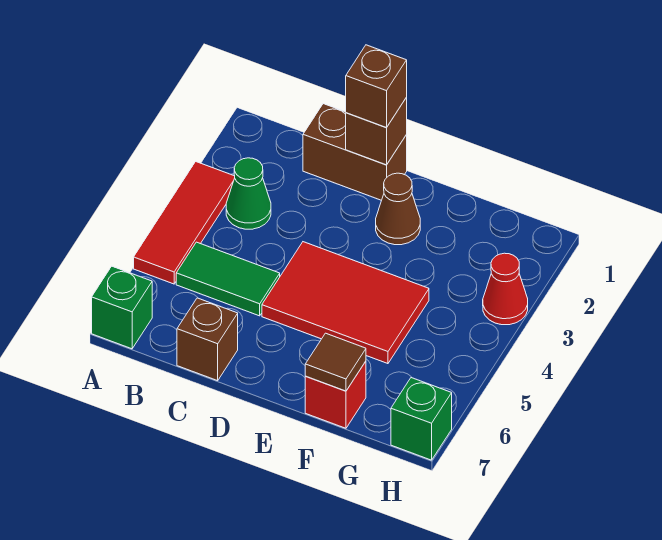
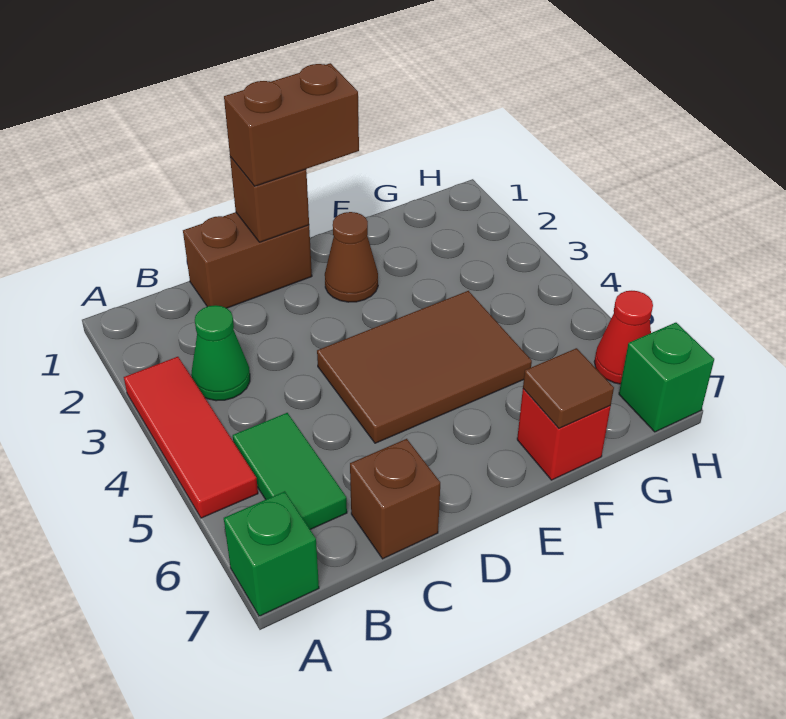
green tile B5:C5 level 1 -> green tile B5:B6 level 1
brown brick D1 level 3 -> brown brick D1:E1 level 3
red tile D4:F5 level 1 -> brown tile D4:F5 level 1
red cone H3 level 1 -> red cone H6 level 1

